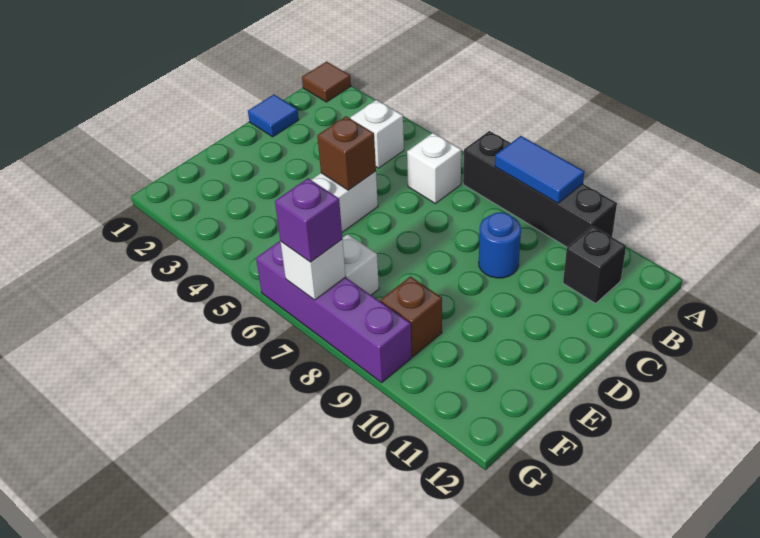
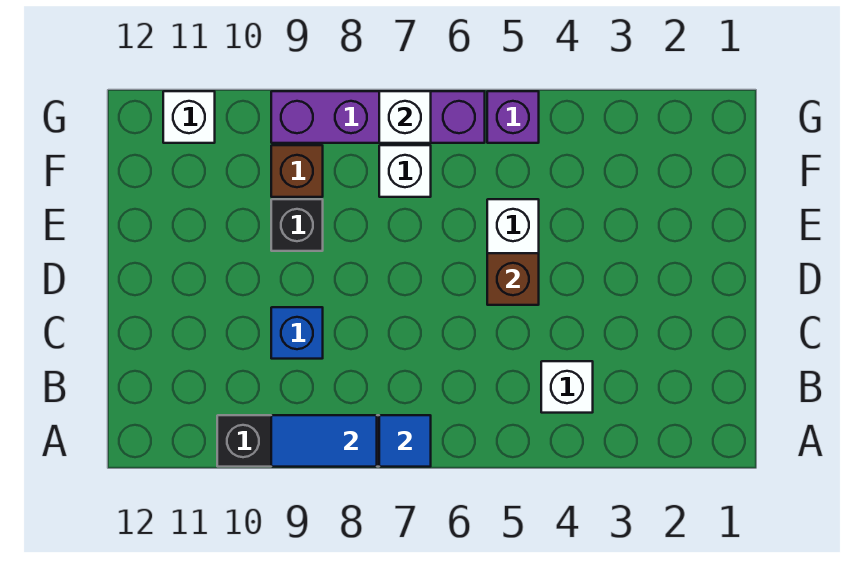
brown tile A1 level 1 -> none
white brick B6 level 1 -> white brick G11 level 1
black brick B11 level 1 -> black brick E9 level 1
blue tile C1 level 1 -> blue tile A7 level 2
blue round brick C9 level 1 -> blue brick C9 level 1
purple brick G7 level 3 -> purple brick G5 level 1

